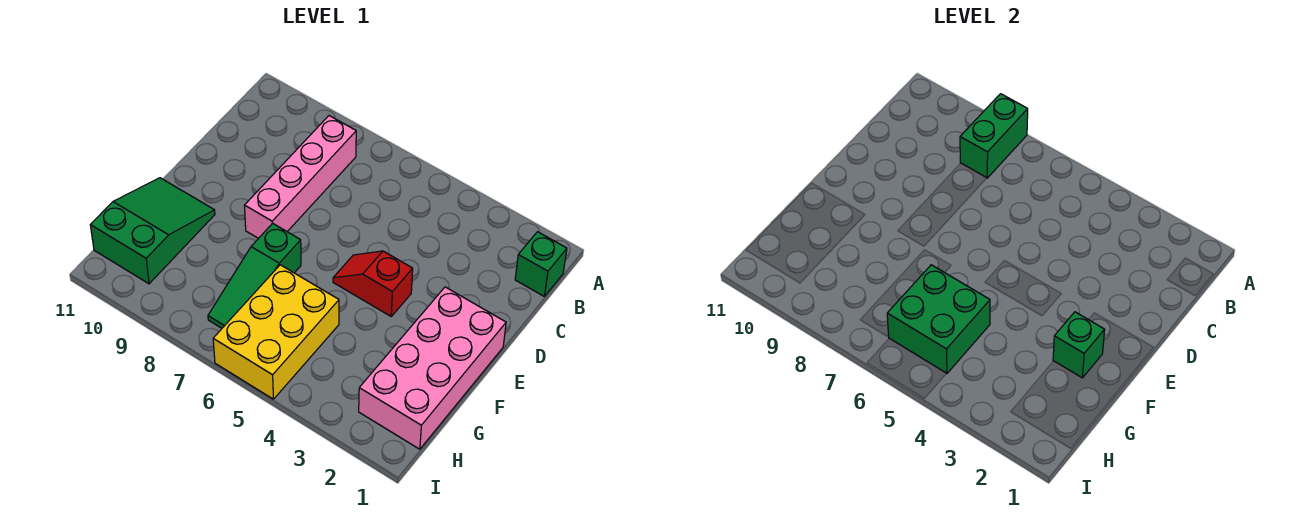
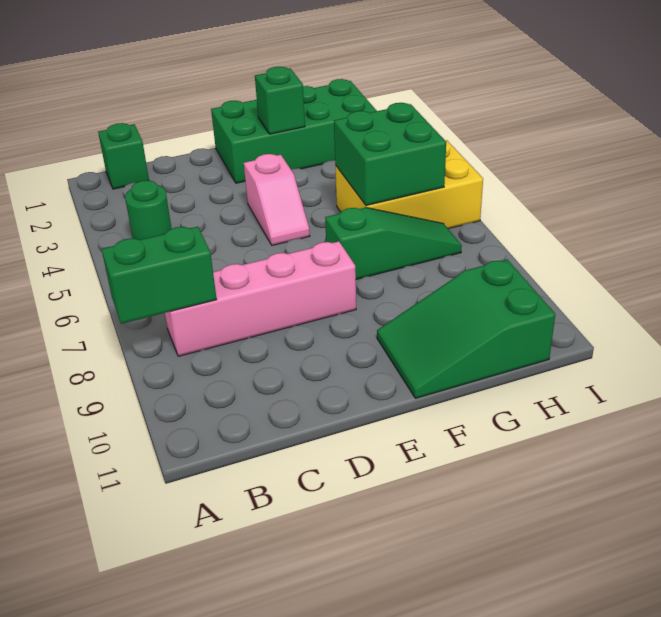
none -> green round brick B4 level 1
pink brick E1:H2 level 1 -> green brick E1:H2 level 1
red slope E4:E5 level 1 top 4 -> pink slope E4:E5 level 1 top 4

